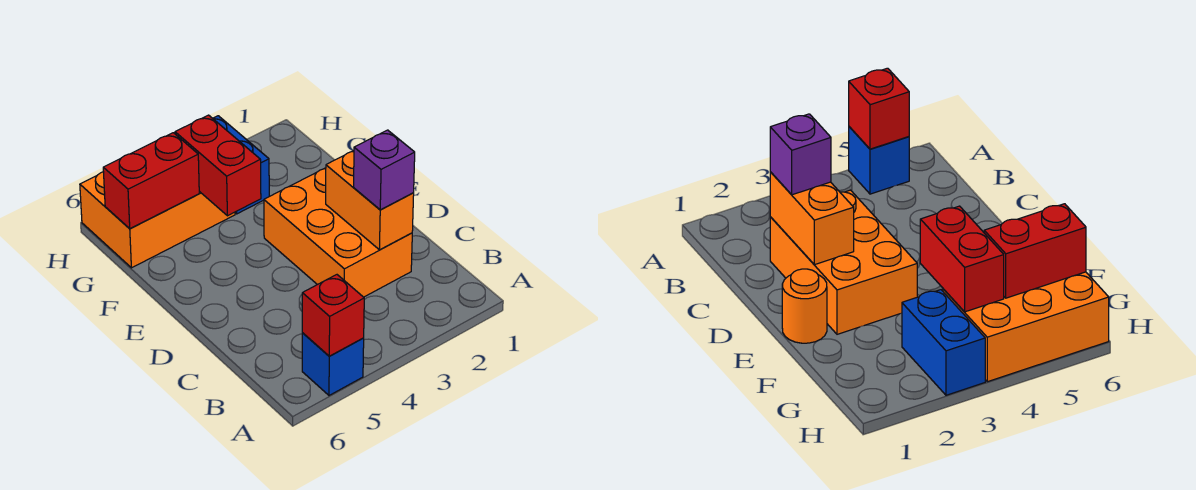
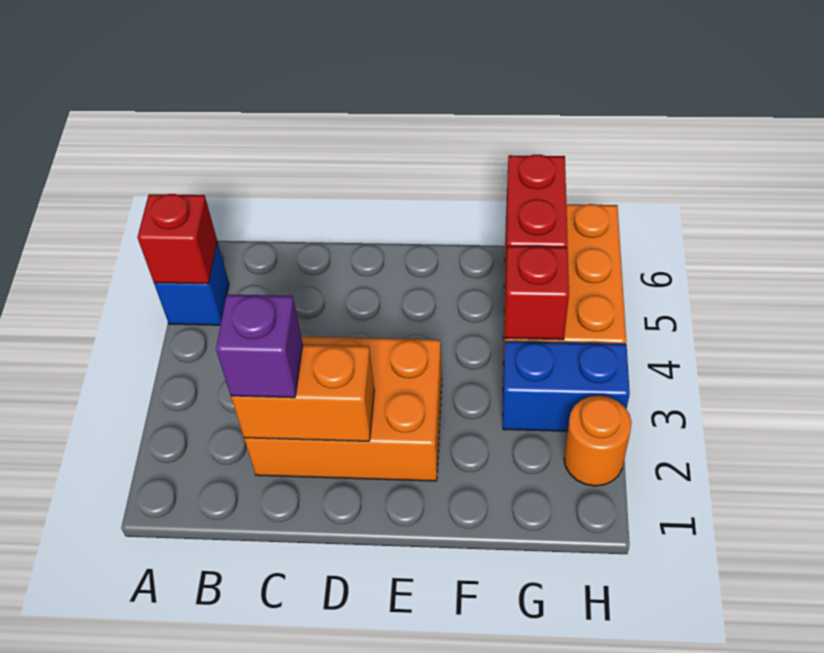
orange round brick E1 level 1 -> orange round brick H2 level 1
red brick F4:G4 level 2 -> red brick G4 level 2

